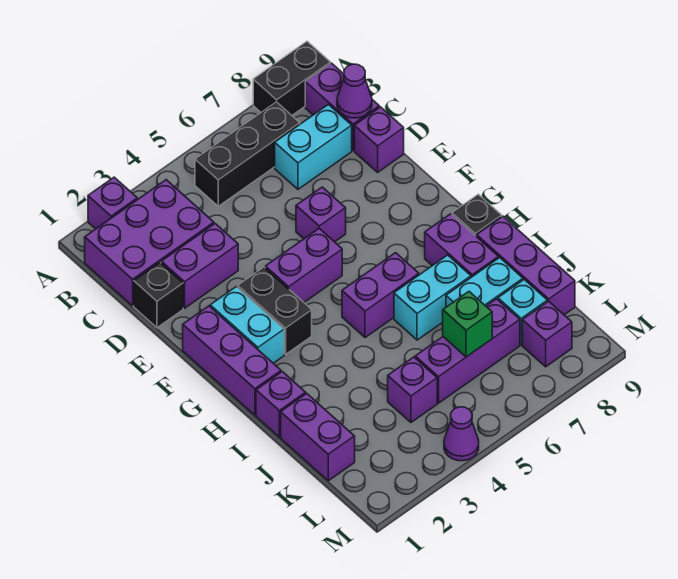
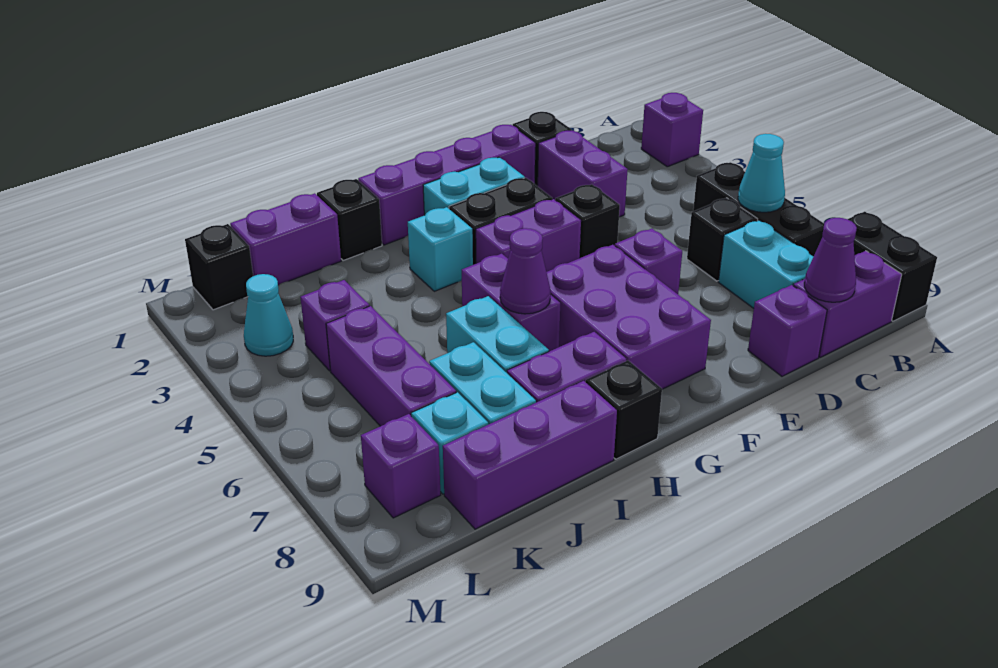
purple brick B1:C3 level 1 -> purple brick F6:G8 level 1
none -> cyan cone B6 level 2
none -> black brick C6 level 1
none -> black brick E4 level 1
purple brick F1:H1 level 1 -> purple brick E1:H1 level 1
purple brick F4:F5 level 1 -> purple brick F4:G4 level 1
none -> cyan brick H3 level 1
purple brick I1 level 1 -> black brick I1 level 1
green brick K6 level 2 -> none
none -> black brick L1 level 1
none -> cyan cone L3 level 1
purple cone M4 level 1 -> purple cone H6 level 2

